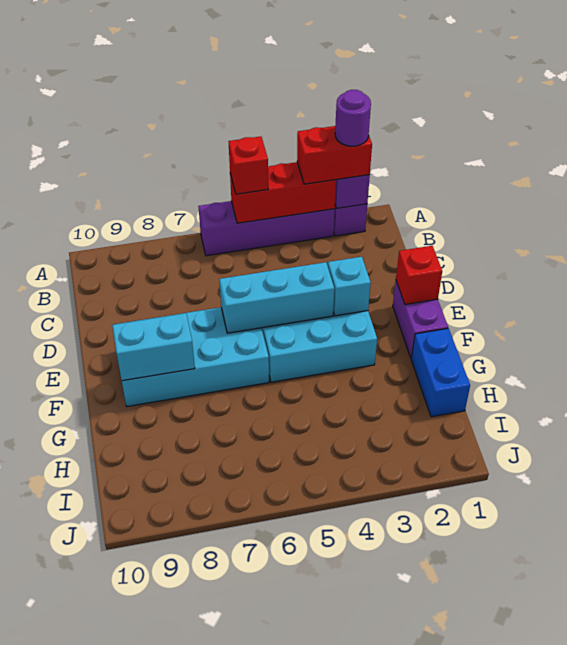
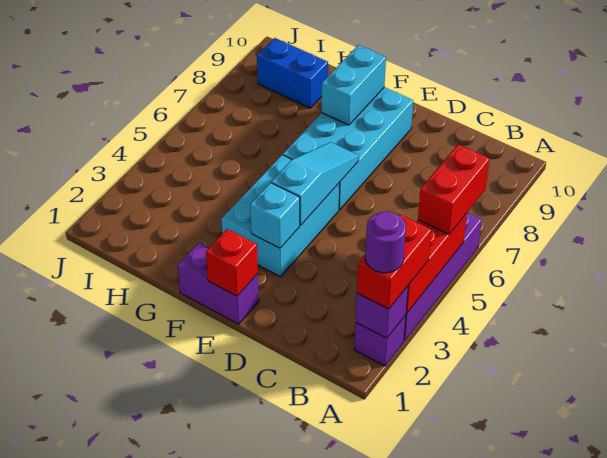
red brick A5 level 3 -> red brick A5:A6 level 3
cyan brick E4:E6 level 2 -> cyan slope E4:E6 level 2 top 4
blue brick G1:H1 level 1 -> blue brick H9:I9 level 1

